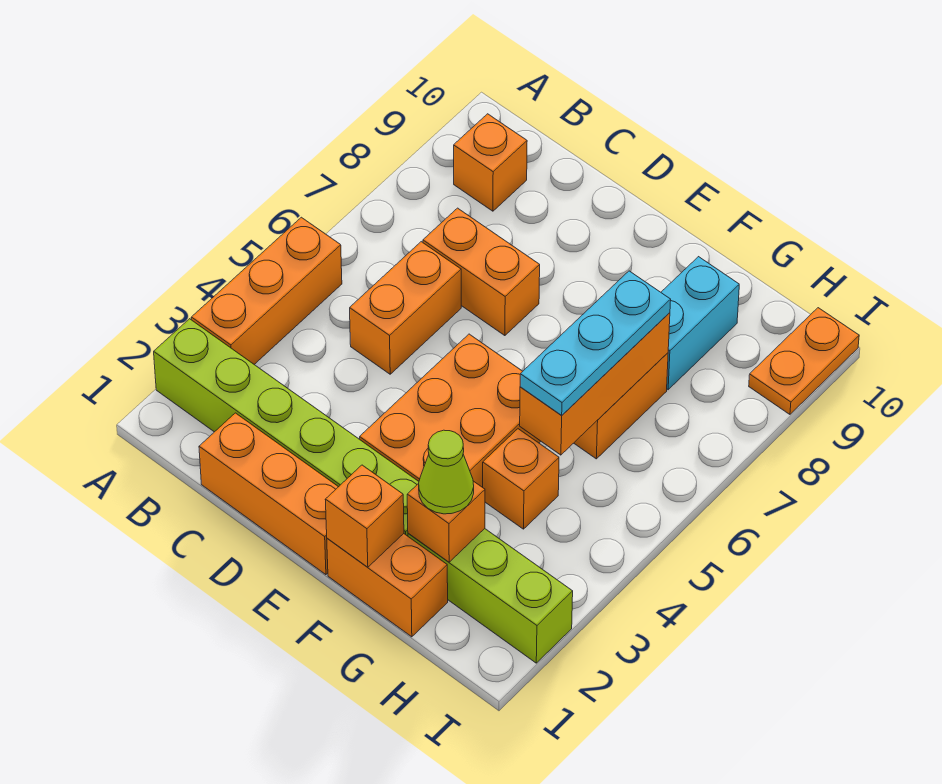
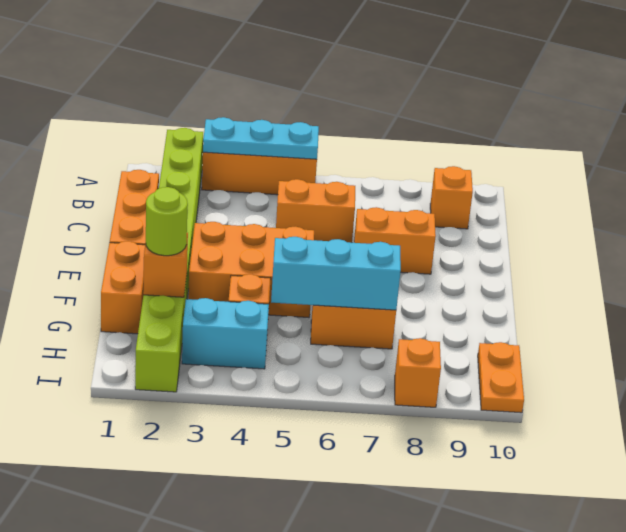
orange brick C7:D7 level 1 -> orange brick D7:D8 level 1
orange brick F1 level 2 -> orange brick I8 level 1
lime cone G2 level 3 -> lime round brick G2 level 3
orange brick G5:G7 level 2 -> cyan brick G5:G7 level 2
cyan plate G5:G7 level 3 -> cyan plate A3:A5 level 2
cyan brick G8:G9 level 1 -> cyan brick H3:H4 level 1
orange plate I9:I10 level 1 -> orange plate H10:I10 level 1

